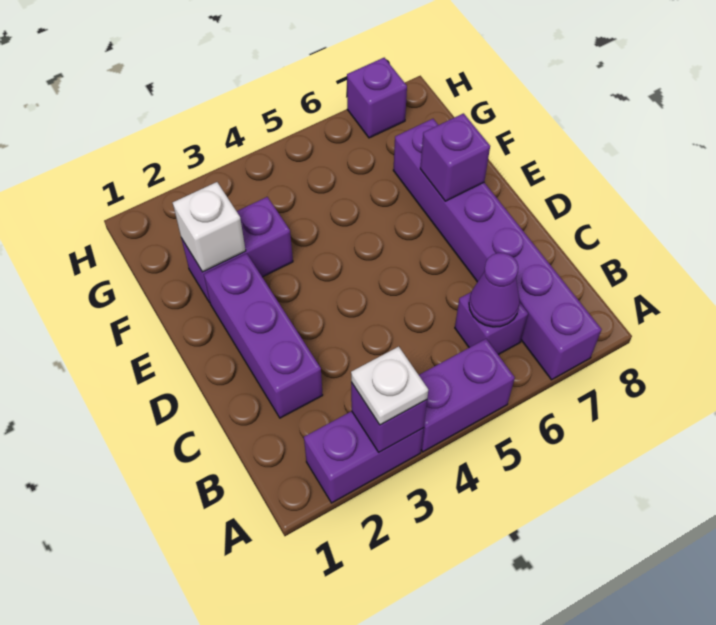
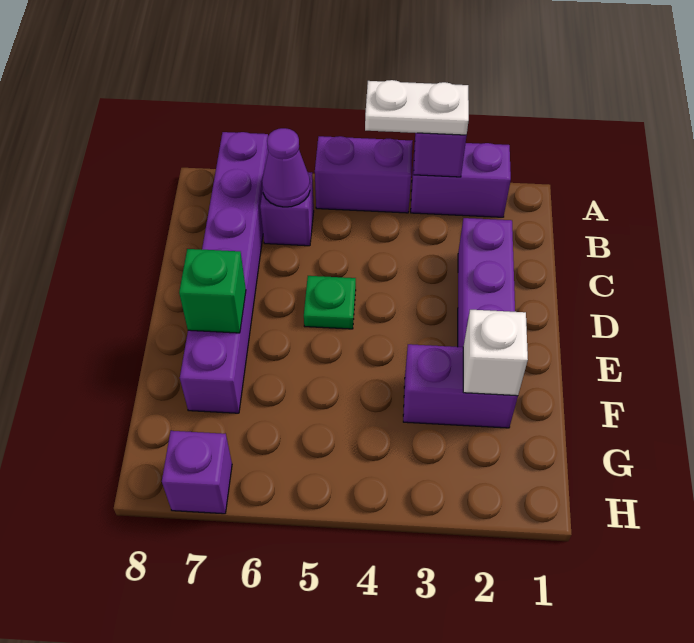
white plate A3 level 3 -> white plate A3:A4 level 3
none -> green plate D5 level 1
purple brick E7 level 2 -> green brick E7 level 2

